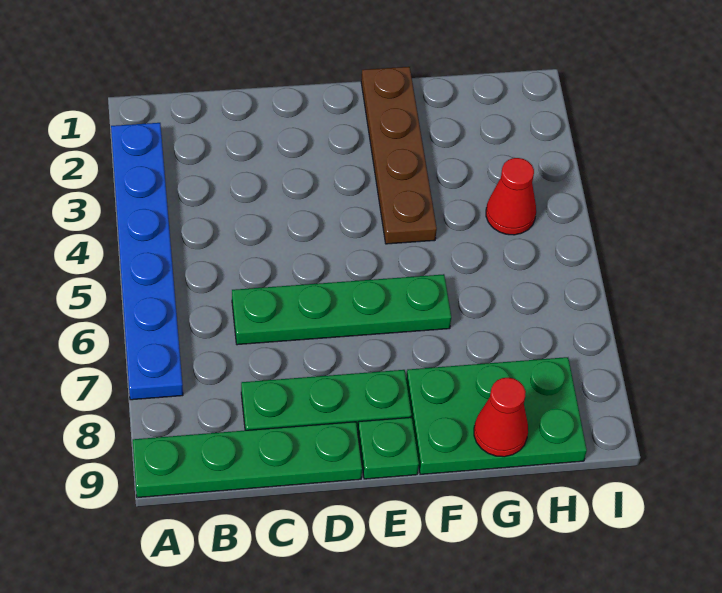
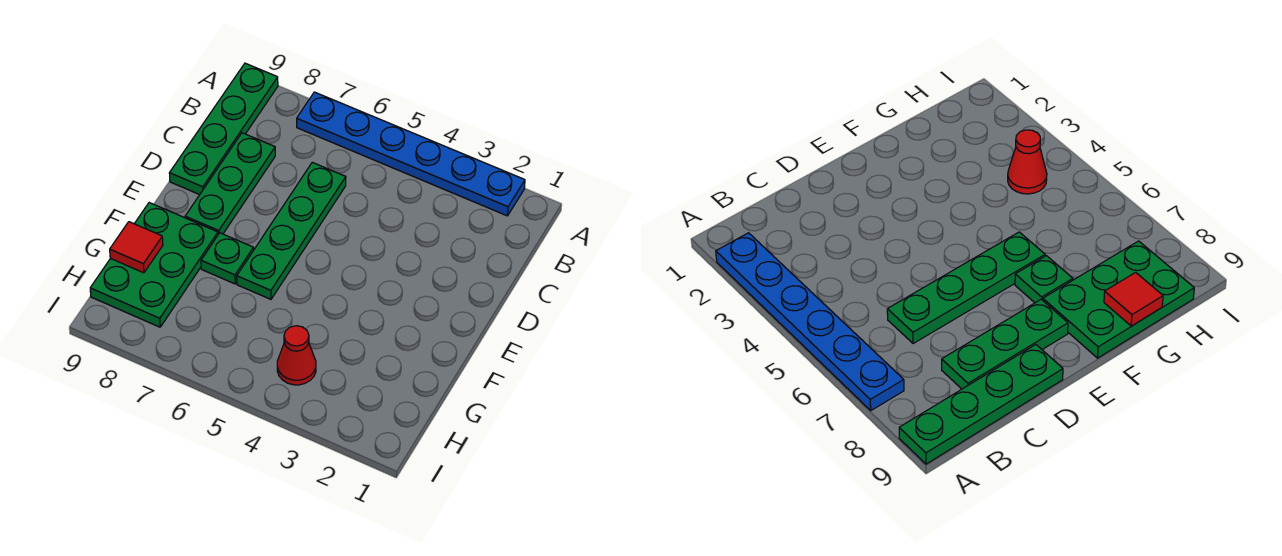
green plate E9 level 1 -> green plate F7 level 1
brown plate F1:F4 level 1 -> none
red cone G9 level 2 -> red tile G9 level 2

